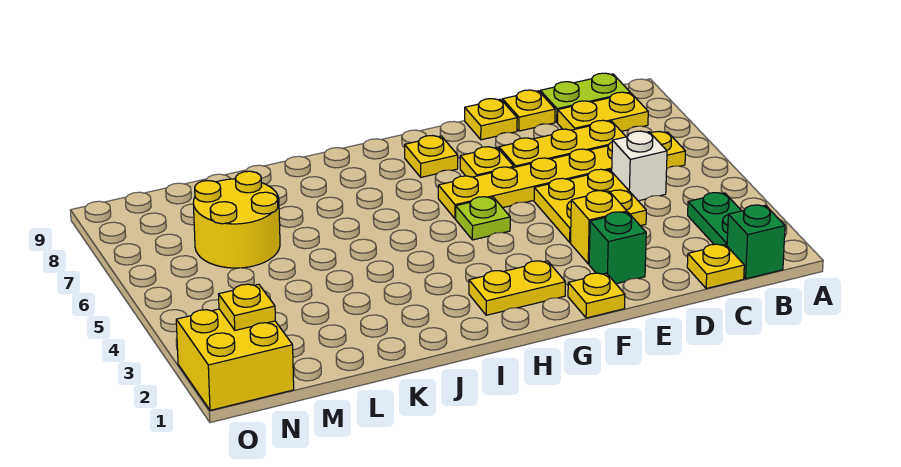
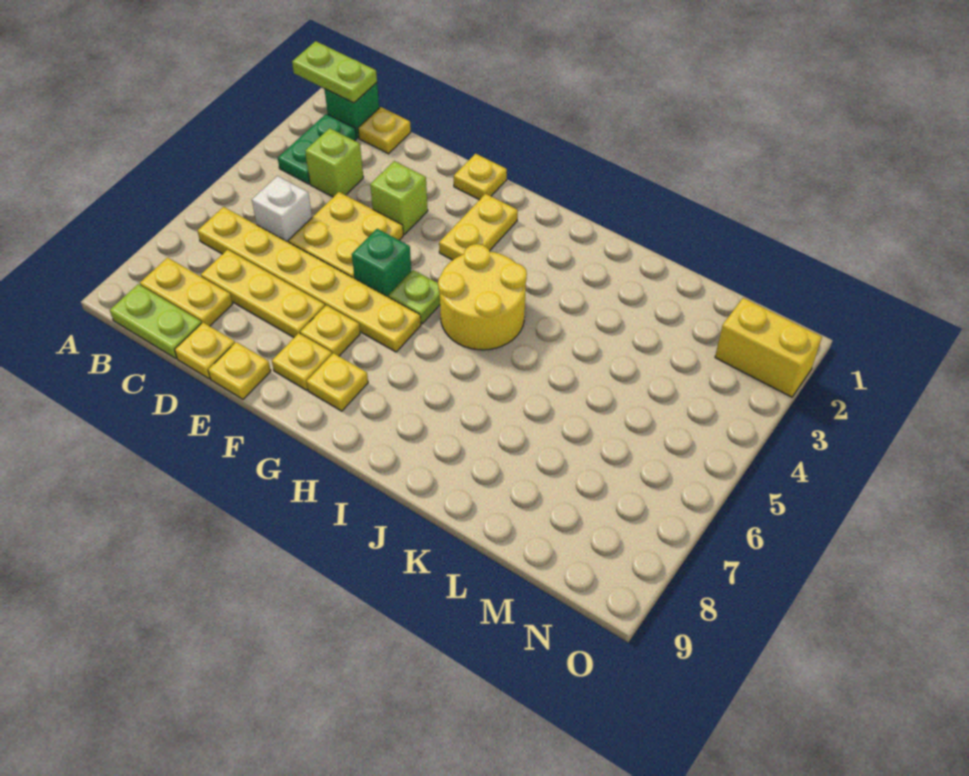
none -> lime plate A1:B1 level 2
none -> lime brick C3 level 1
green brick E2 level 1 -> green brick F5 level 1
yellow brick E3 level 1 -> lime brick E3 level 1
yellow plate G2:H2 level 1 -> yellow plate G2:G3 level 1
yellow round brick L6:M7 level 1 -> yellow round brick H4:I5 level 1
yellow brick N1:O2 level 1 -> yellow brick N2:O2 level 1
yellow plate N2 level 2 -> yellow plate F8 level 1

